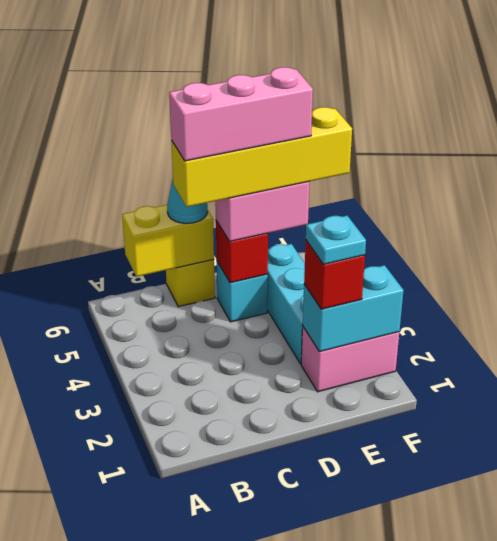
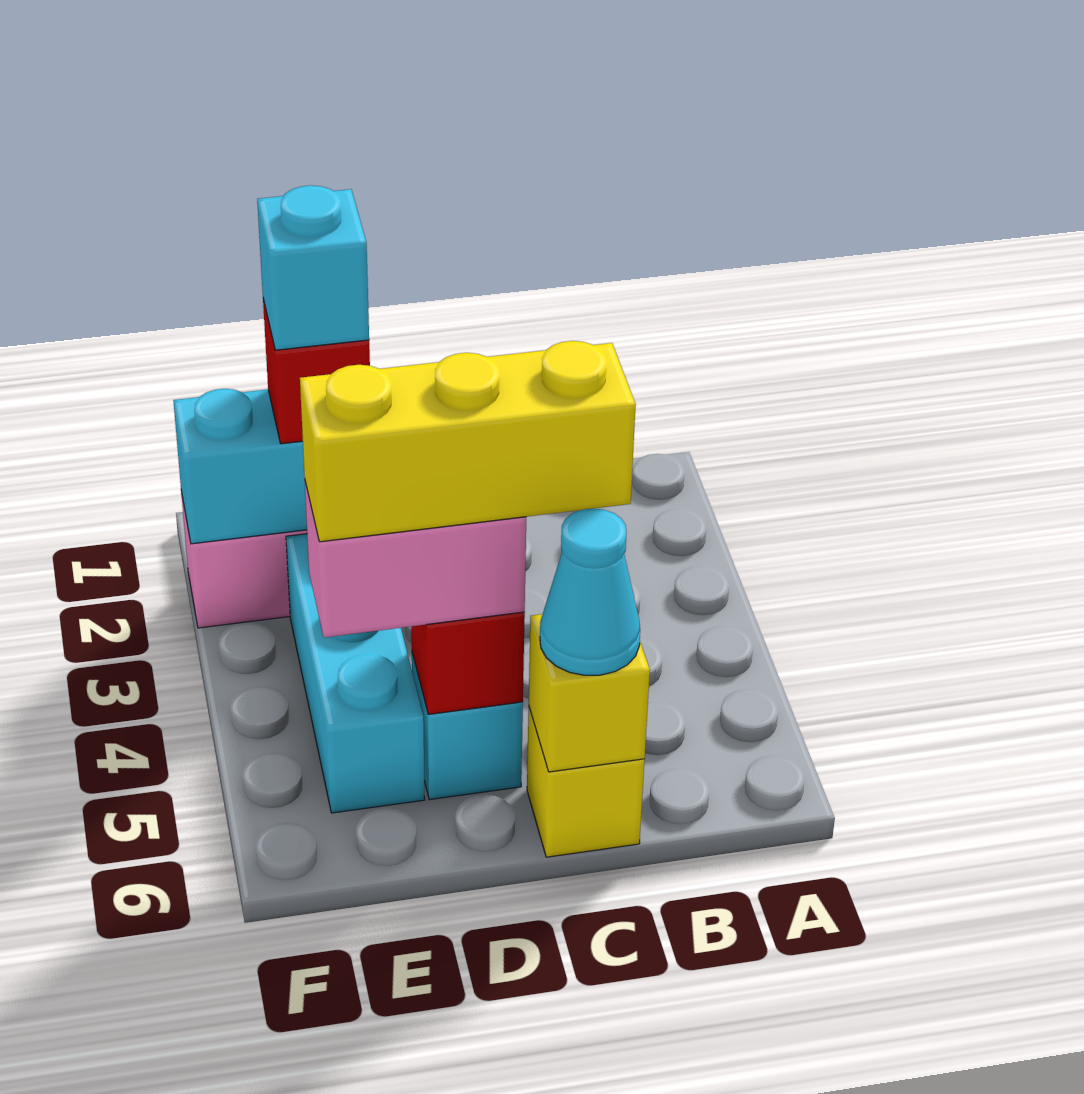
yellow brick B6:C6 level 2 -> yellow brick C6 level 2
yellow brick C5:F5 level 4 -> yellow brick C5:E5 level 4
pink brick C5:E5 level 5 -> none
cyan plate E2 level 4 -> cyan brick E2 level 4

